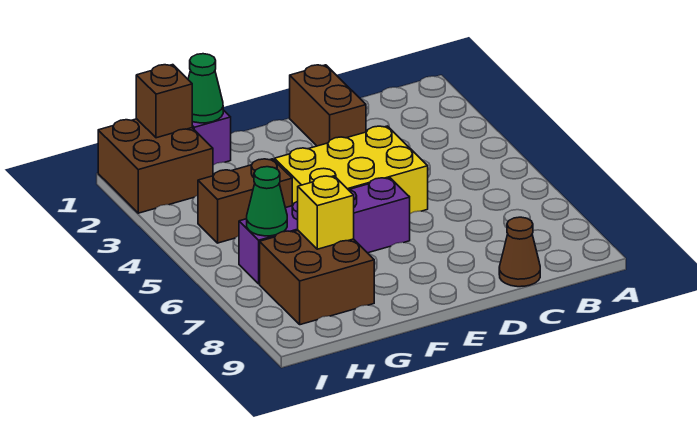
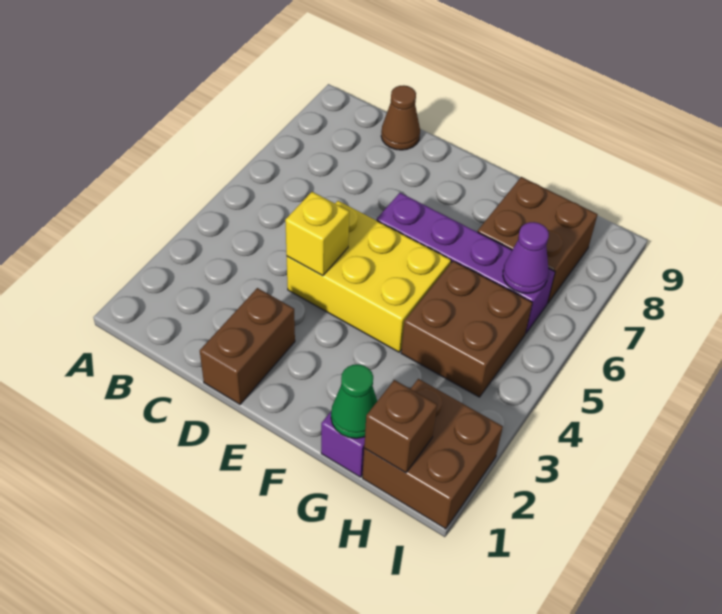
brown brick G4:H4 level 1 -> brown brick G4:H5 level 1
yellow brick G7 level 2 -> yellow brick D4 level 2
green cone H6 level 2 -> purple cone H6 level 2

